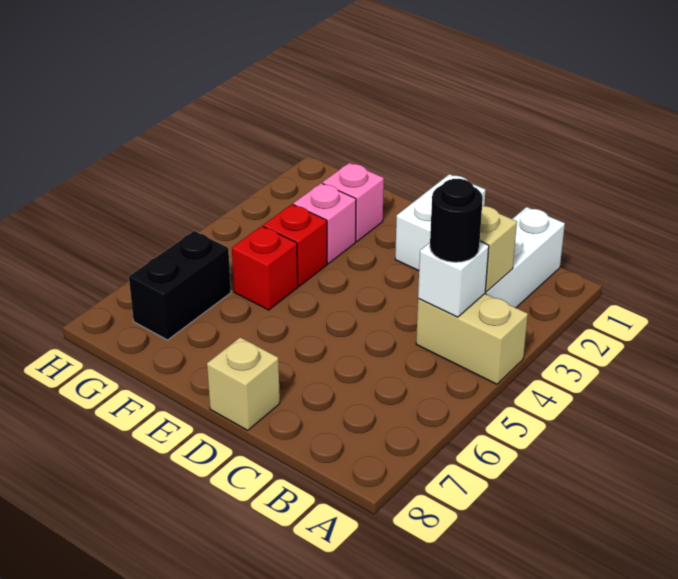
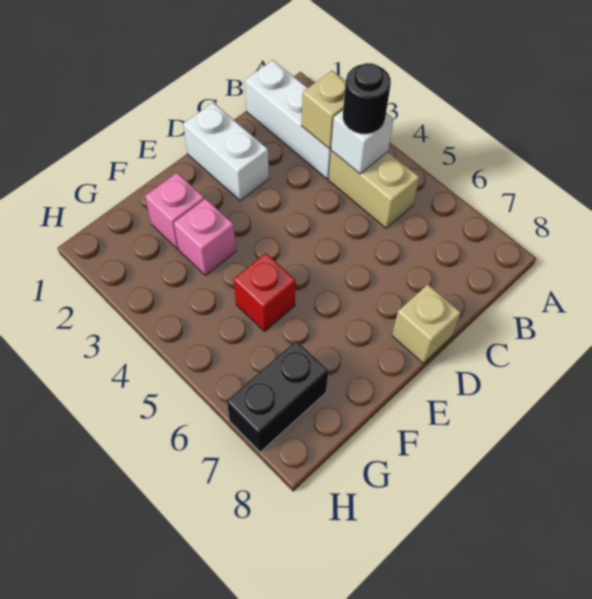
tan brick A4:B4 level 1 -> tan brick B4:B5 level 1
red brick F4 level 1 -> none
black brick G6:G7 level 1 -> black brick G7:H7 level 1

